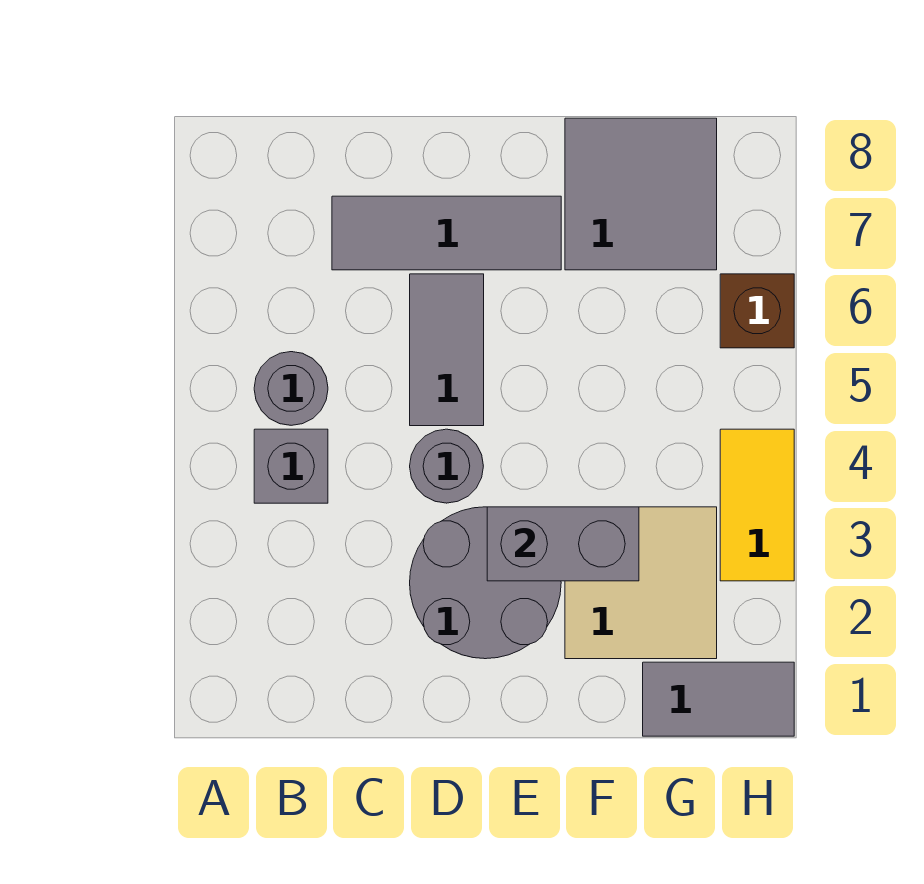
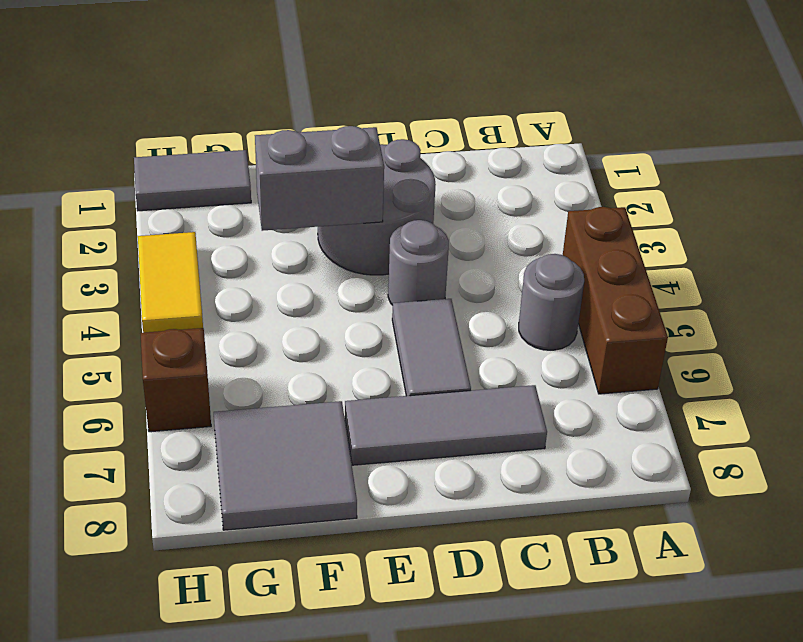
none -> brown brick A4:A6 level 1
grey brick B4 level 1 -> none
tan tile F2:G3 level 1 -> none

